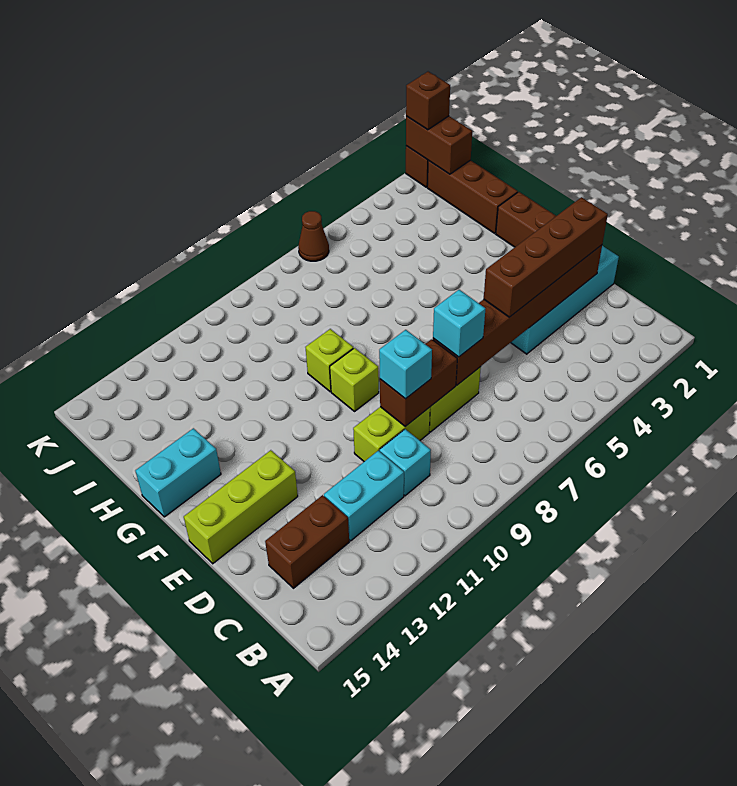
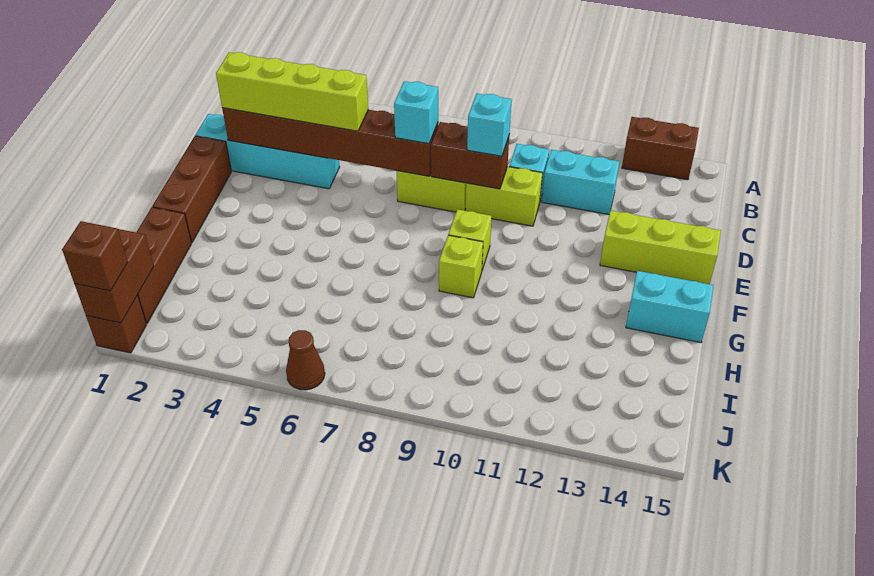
brown brick C13:C14 level 1 -> brown brick A13:A14 level 1
brown brick D2:D5 level 3 -> lime brick D2:D5 level 3

